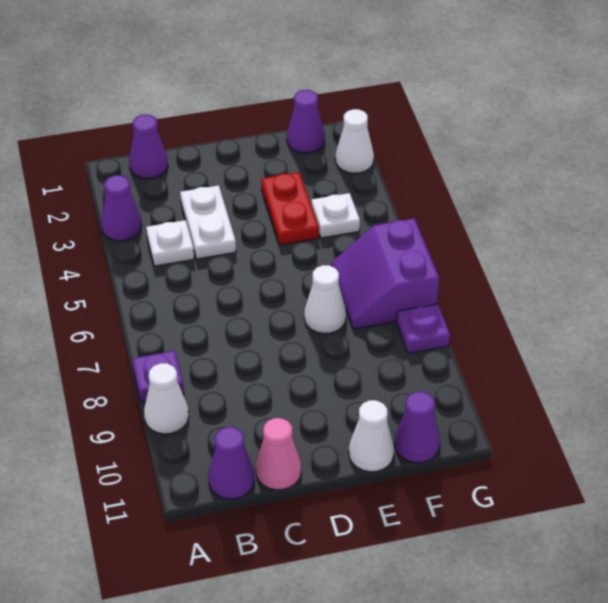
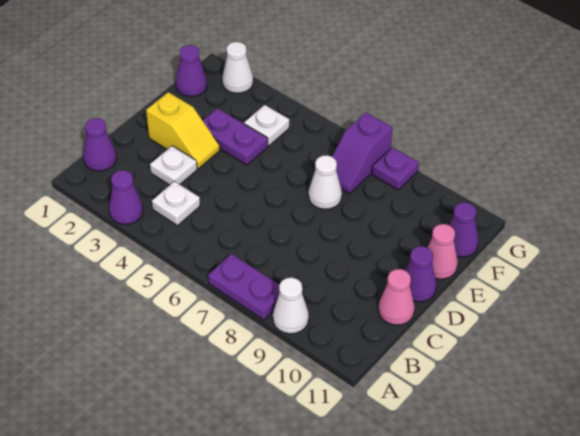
purple plate A8 level 1 -> purple plate A7:A8 level 1
purple cone B11 level 1 -> purple cone D11 level 1
white plate C3:C4 level 1 -> white plate C3 level 1
none -> yellow slope D2:D3 level 1 top 2
red plate E3:E4 level 1 -> purple plate E3:E4 level 1
white cone E11 level 1 -> pink cone E11 level 1
purple slope F6:G7 level 1 top G -> purple slope F7:G7 level 1 top G

